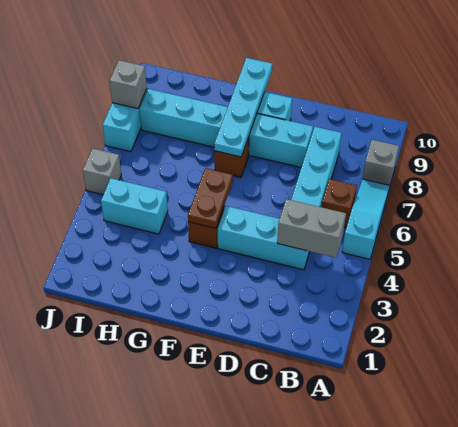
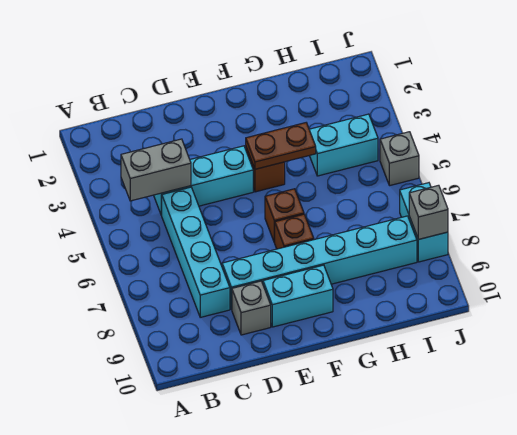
cyan slope A5:A7 level 1 top 5 -> none
grey brick A8 level 1 -> grey brick D9 level 1
brown brick B6 level 1 -> brown brick F6 level 1
brown plate F4:F5 level 2 -> brown plate F4:G4 level 2
cyan plate F7:F10 level 2 -> none

